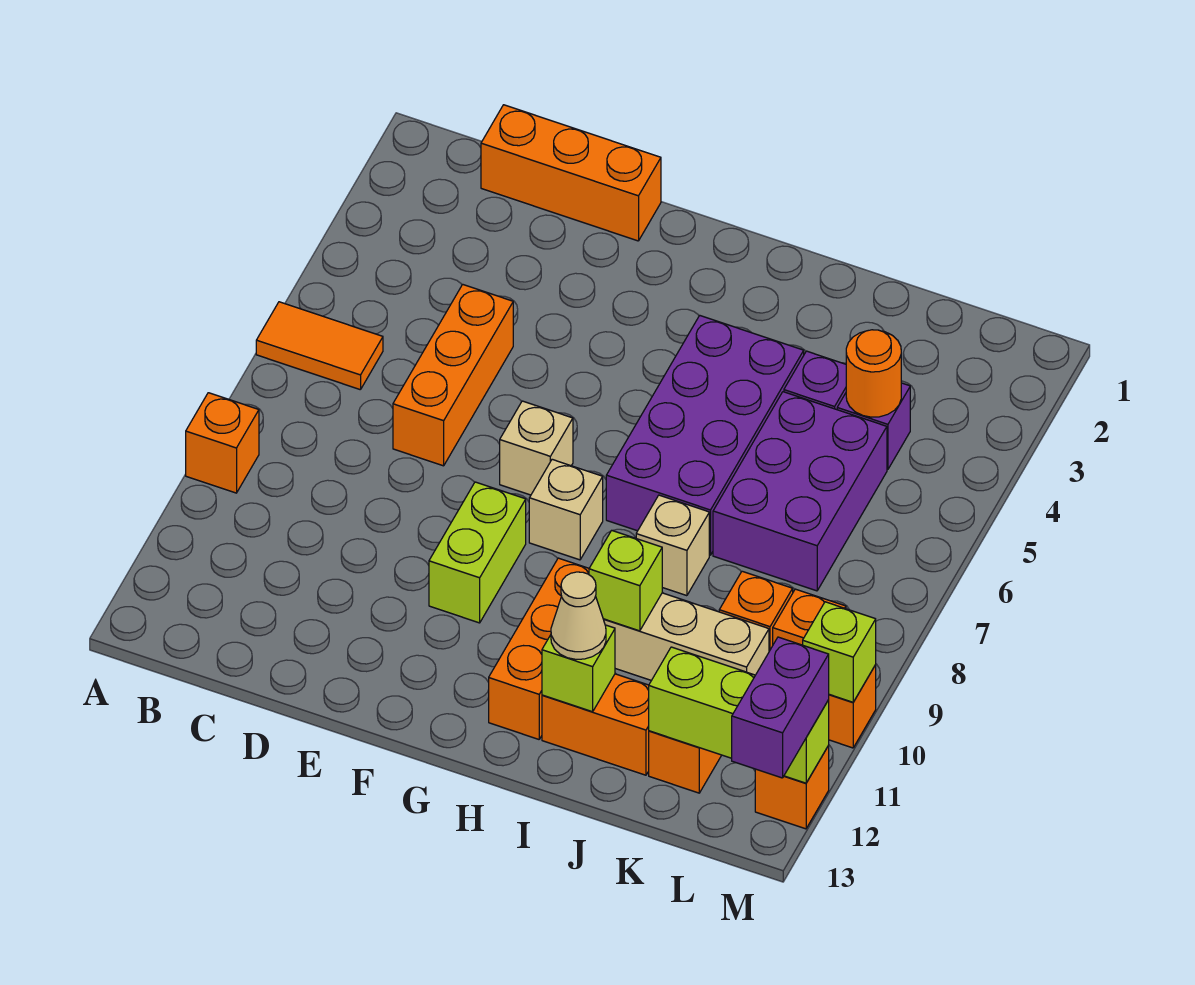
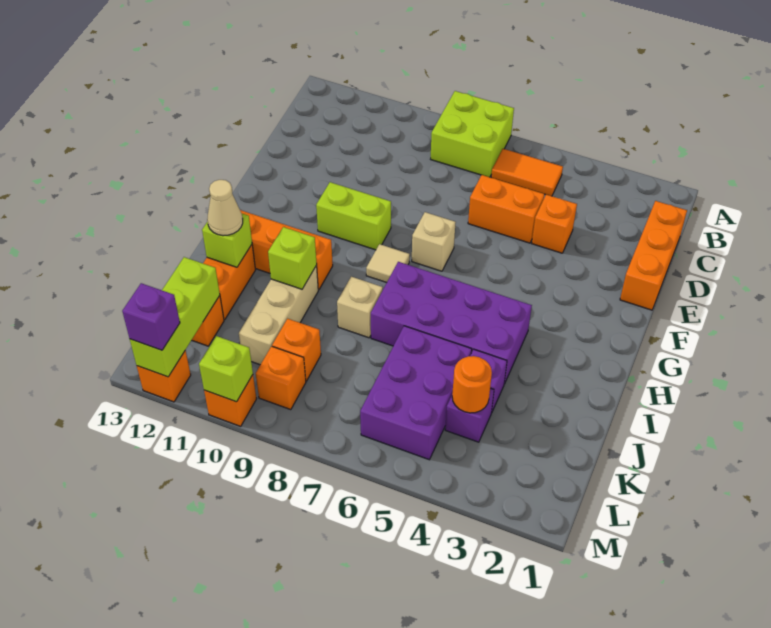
orange tile A6:B6 level 1 -> orange tile B5:B6 level 1
none -> lime brick A7:B8 level 1
orange brick A9 level 1 -> orange brick D4 level 1
orange brick D5:D7 level 1 -> orange brick D5:D6 level 1
tan brick G8 level 1 -> tan tile G8 level 1
purple brick J5:K7 level 1 -> purple brick J5:L6 level 1
purple brick M12:M13 level 3 -> purple brick M12 level 3

